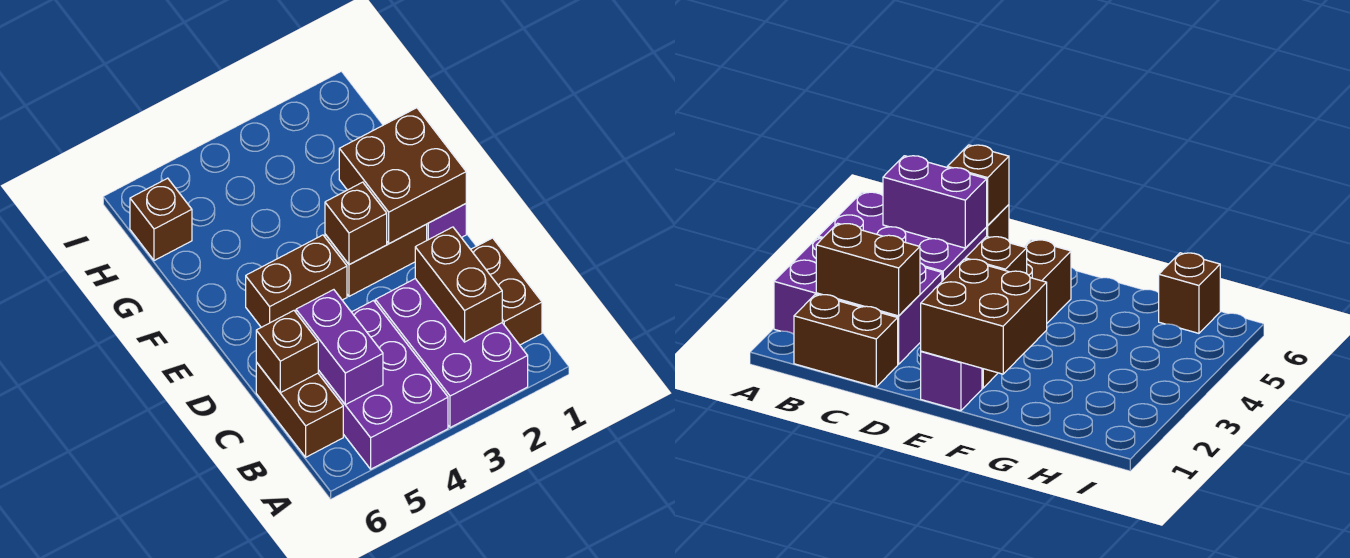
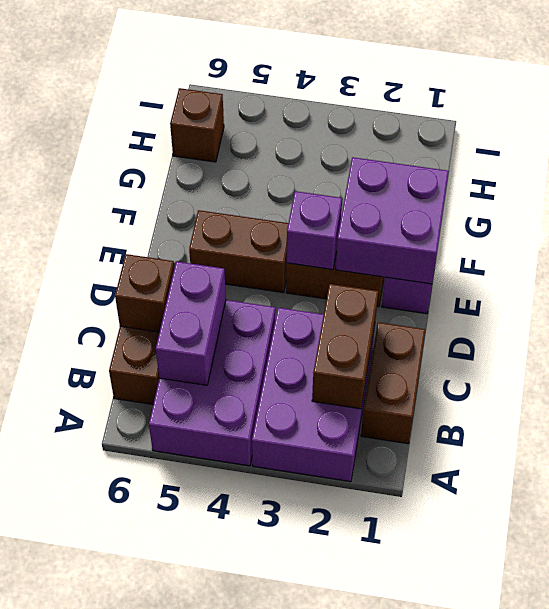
brown brick E1:F2 level 2 -> purple brick E1:F2 level 2
brown brick E3 level 2 -> purple brick E3 level 2

